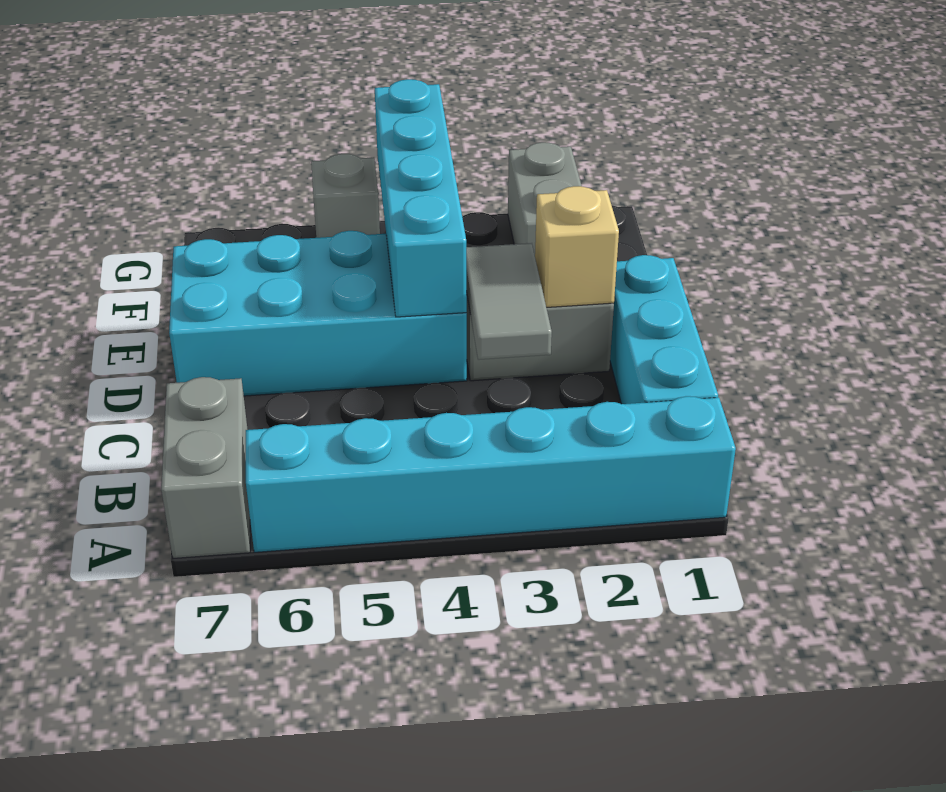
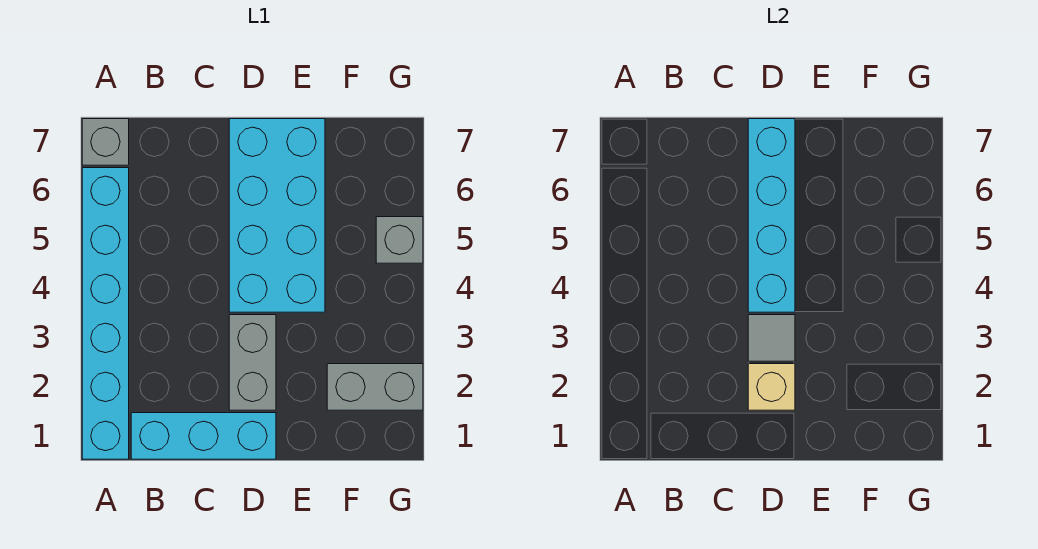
grey brick A7:B7 level 1 -> grey brick A7 level 1
grey tile C3:D3 level 2 -> grey tile D3 level 2
cyan brick D4:G4 level 2 -> cyan brick D4:D7 level 2

